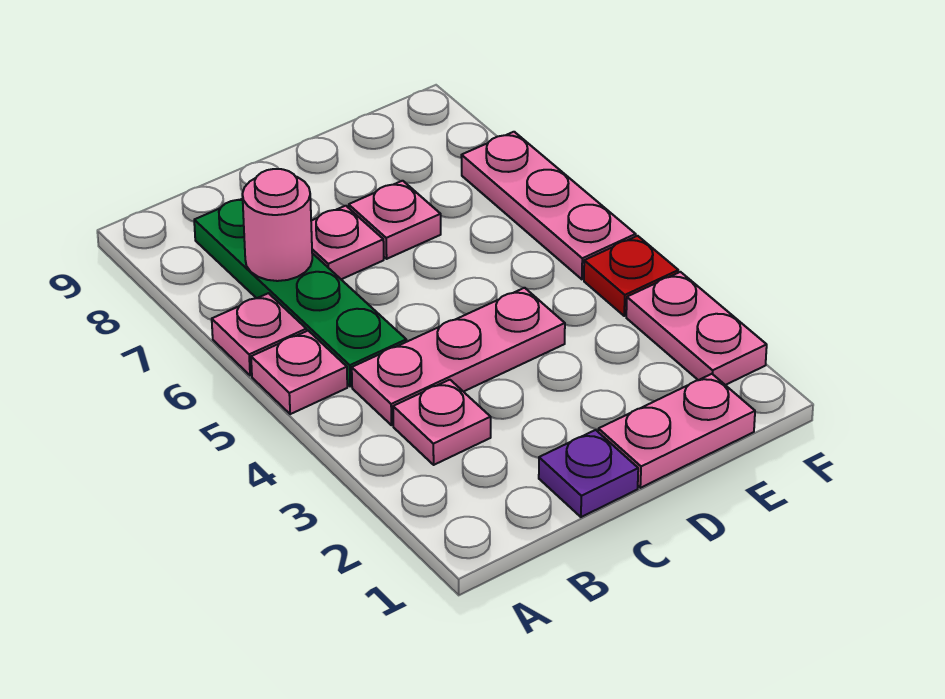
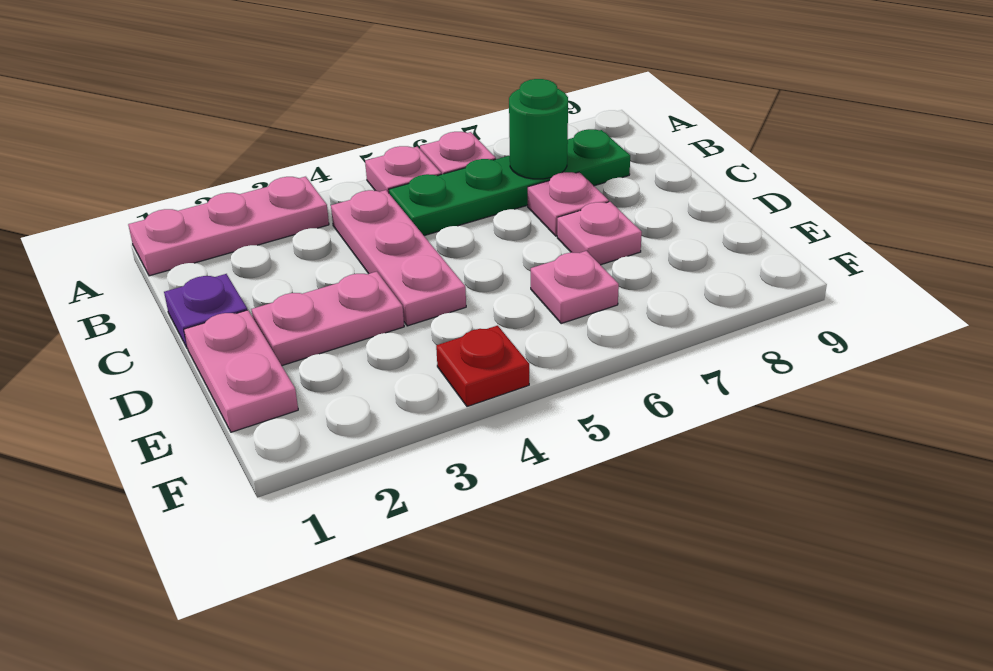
pink plate B3 level 1 -> pink plate E6 level 1
pink round brick B7 level 2 -> green round brick B7 level 2
pink plate F2:F3 level 1 -> pink plate D2:D3 level 1
pink plate F5:F7 level 1 -> pink plate A1:A3 level 1

